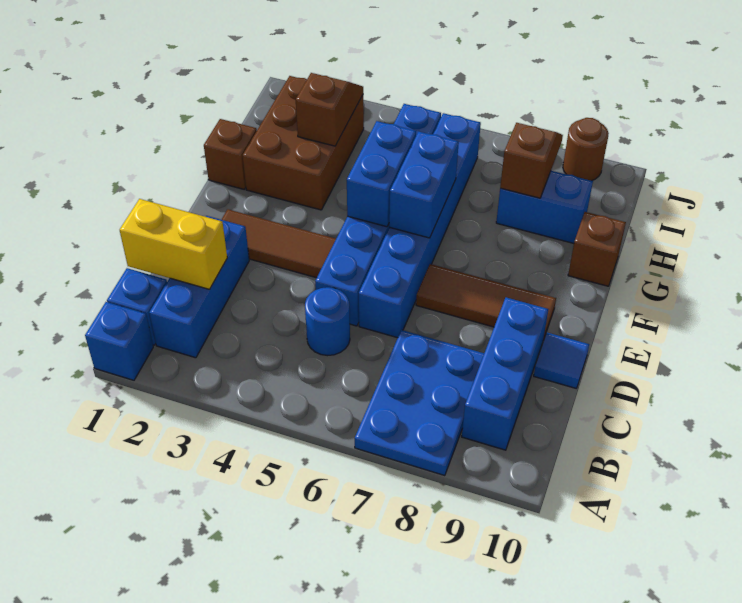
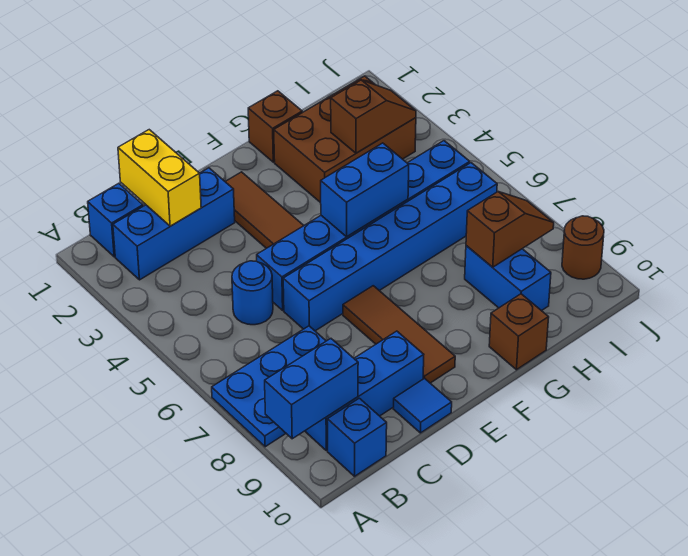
blue brick A1 level 1 -> blue brick B10 level 1
blue brick F6:G6 level 2 -> blue brick A9:B9 level 2

